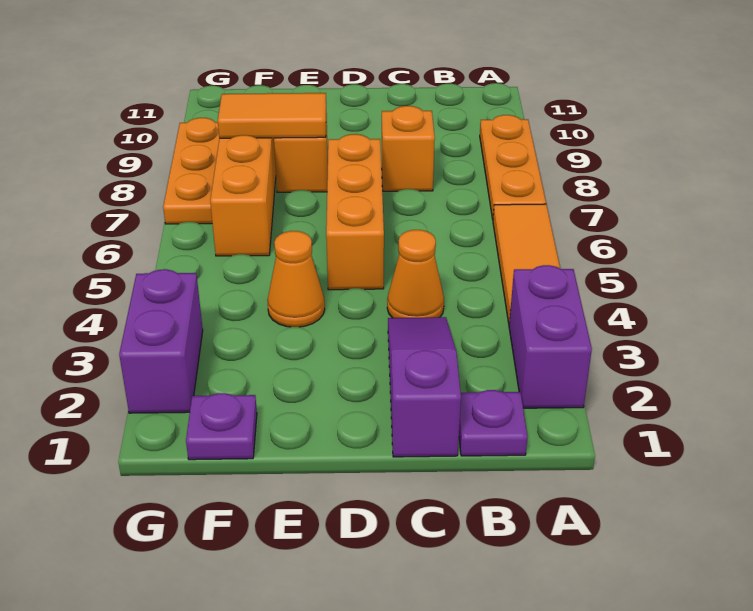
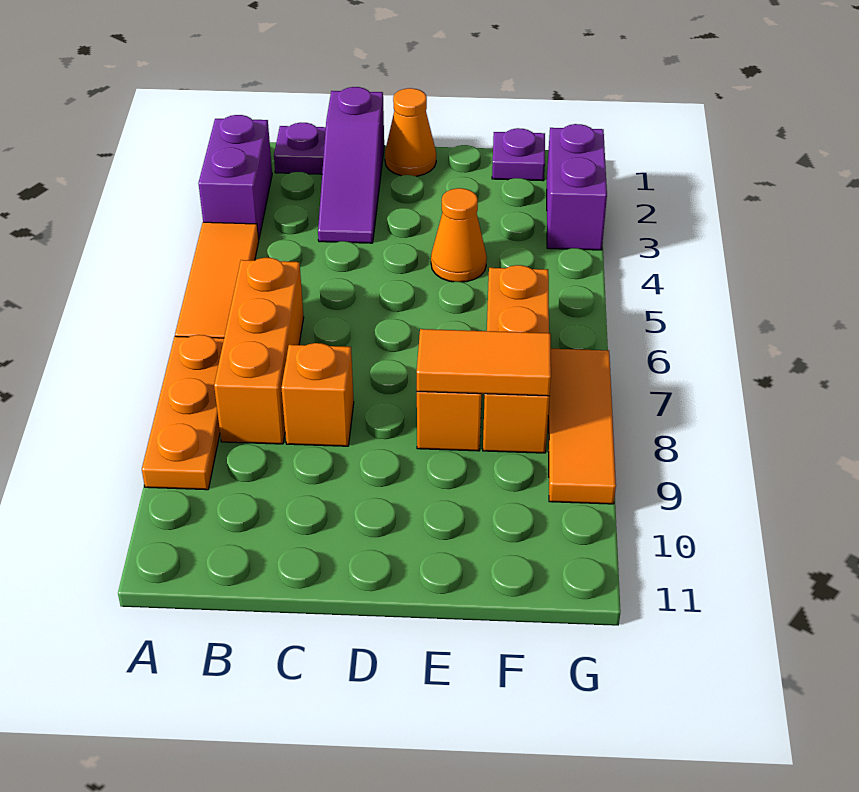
orange cone C4 level 1 -> orange cone D1 level 1
orange brick D5:D7 level 1 -> orange brick B6:B8 level 1
orange plate G7:G9 level 1 -> orange tile G7:G9 level 1

